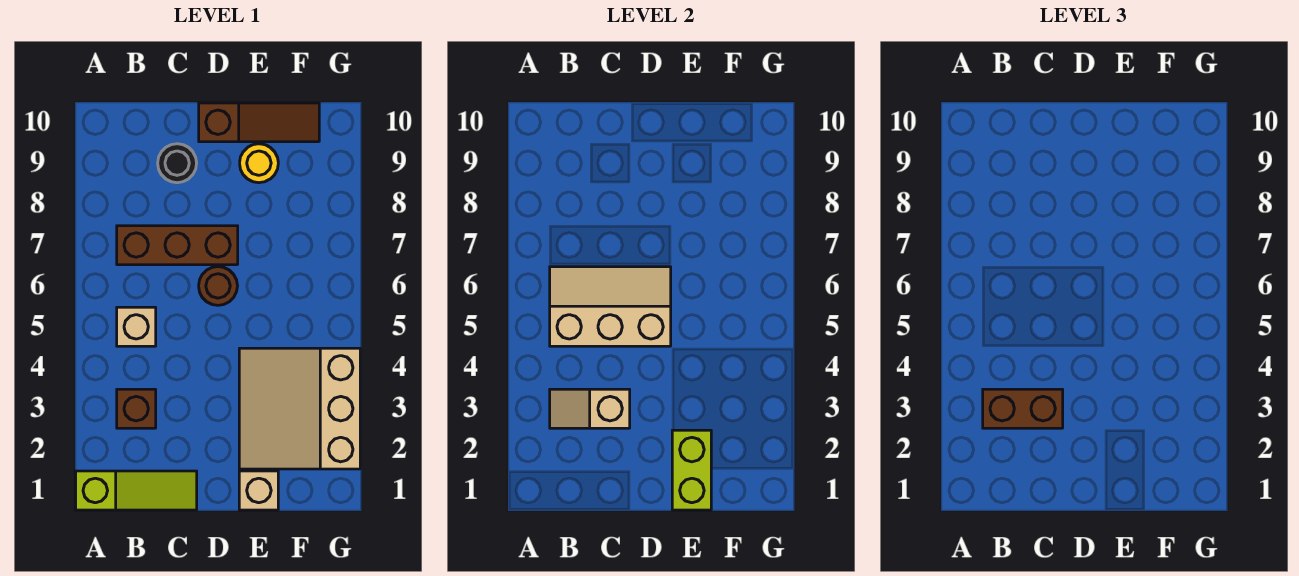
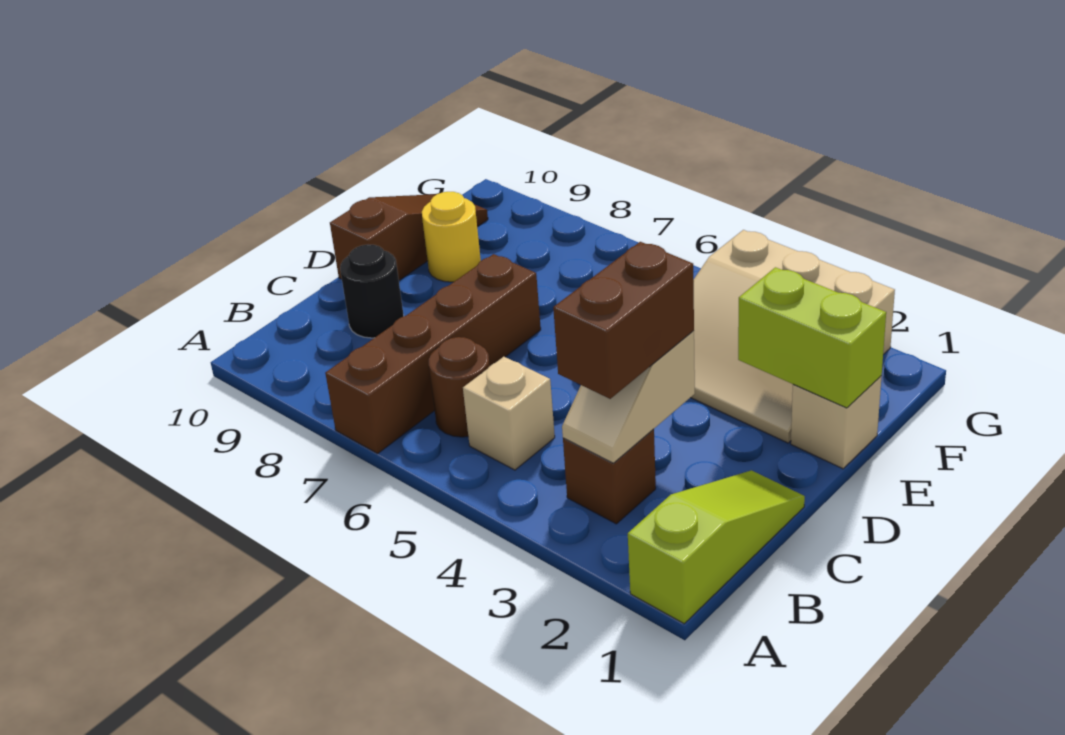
tan slope B5:D6 level 2 top 5 -> none
brown brick B7:D7 level 1 -> brown brick A7:D7 level 1
brown round brick D6 level 1 -> brown round brick B6 level 1

